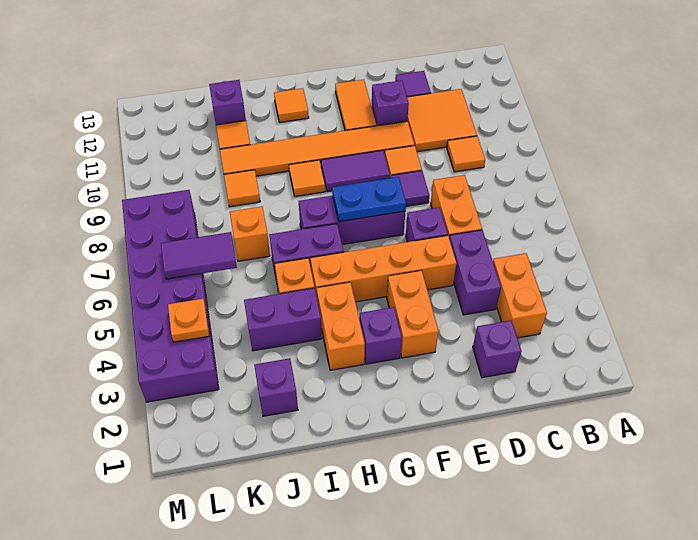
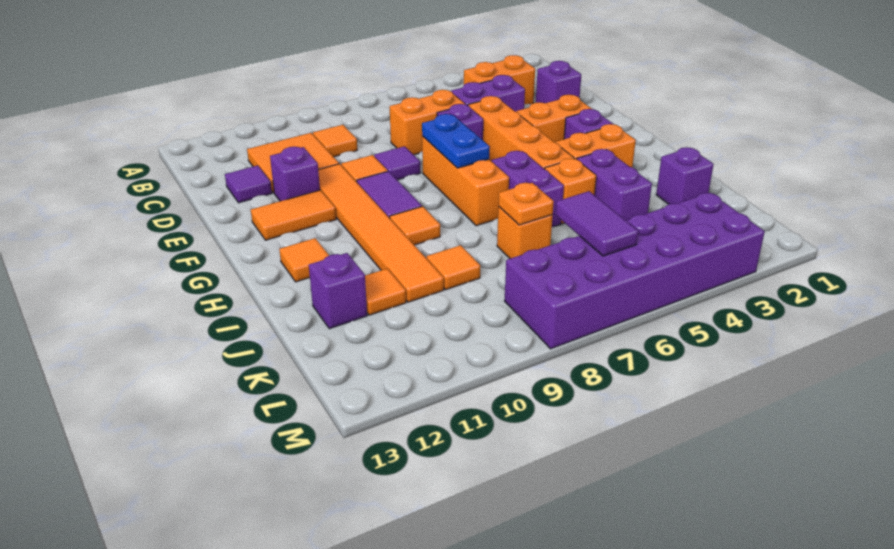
purple brick F7:H7 level 1 -> orange brick F7:H7 level 1
orange plate L4 level 2 -> orange plate J7 level 2

